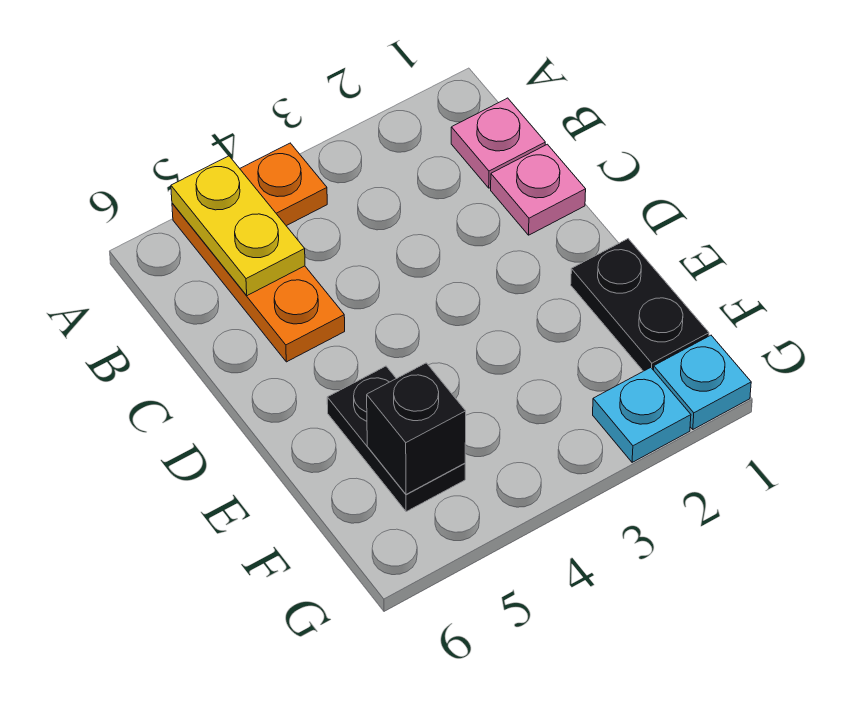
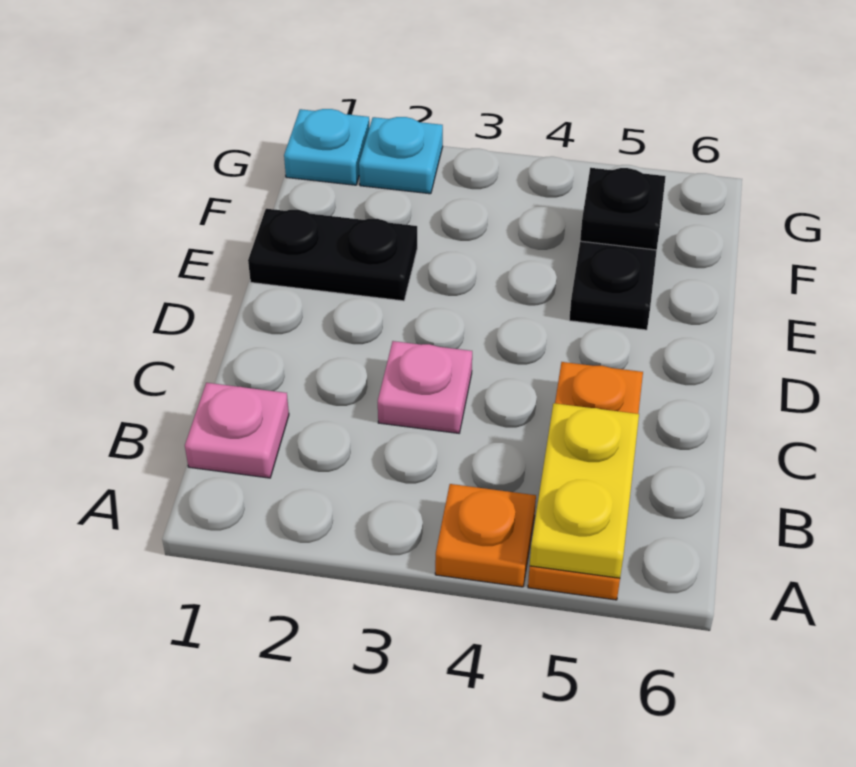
pink plate C1 level 1 -> pink plate C3 level 1
black plate E1:F1 level 1 -> black plate E1:E2 level 1
black brick F5 level 2 -> black plate F5 level 2

